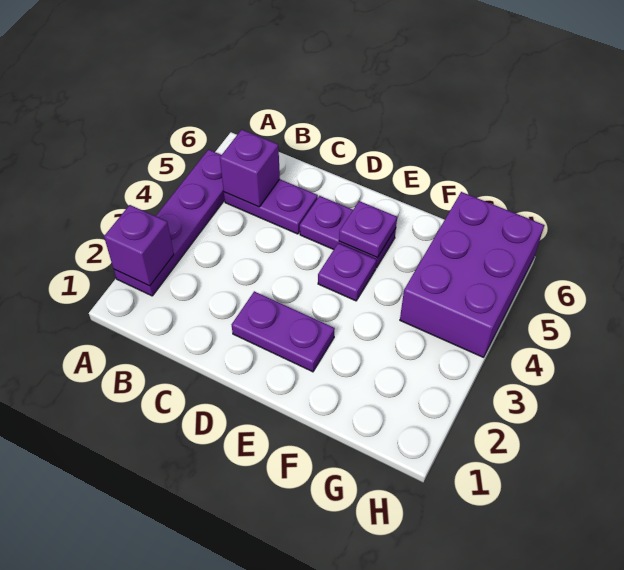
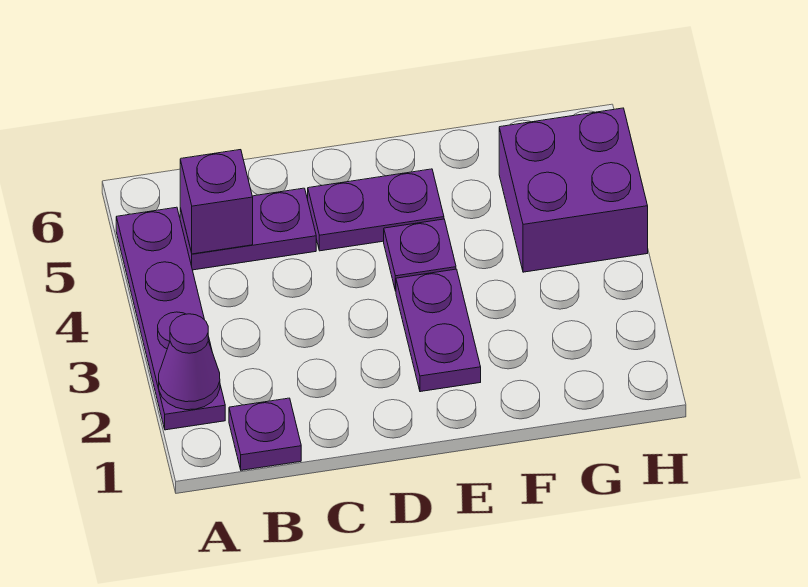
purple brick A2 level 2 -> purple cone A2 level 2
purple plate D2:E2 level 1 -> purple plate E2:E3 level 1
purple plate E5 level 2 -> purple plate B1 level 1
purple brick G4:H6 level 1 -> purple brick G4:H5 level 1

